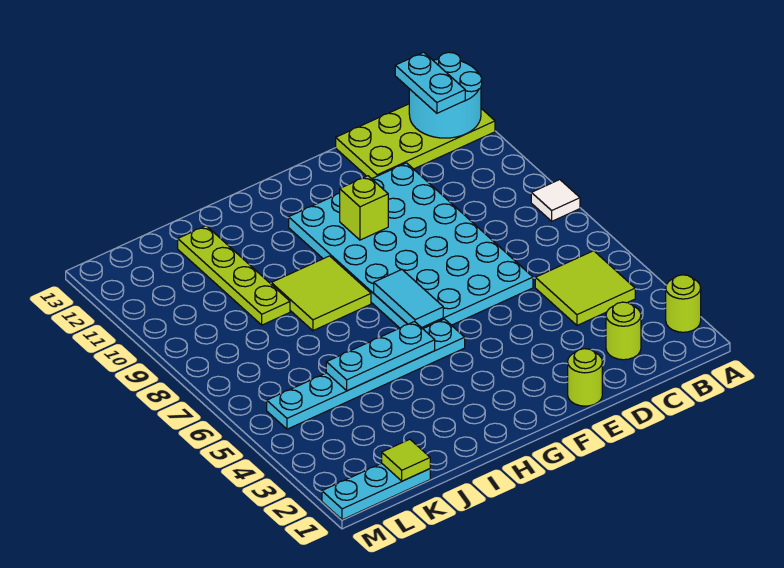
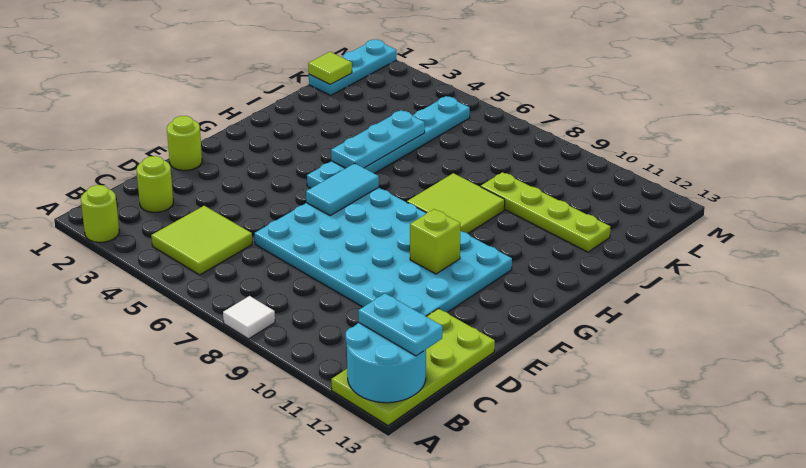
cyan tile G6:G7 level 2 -> cyan tile F6:G6 level 2

